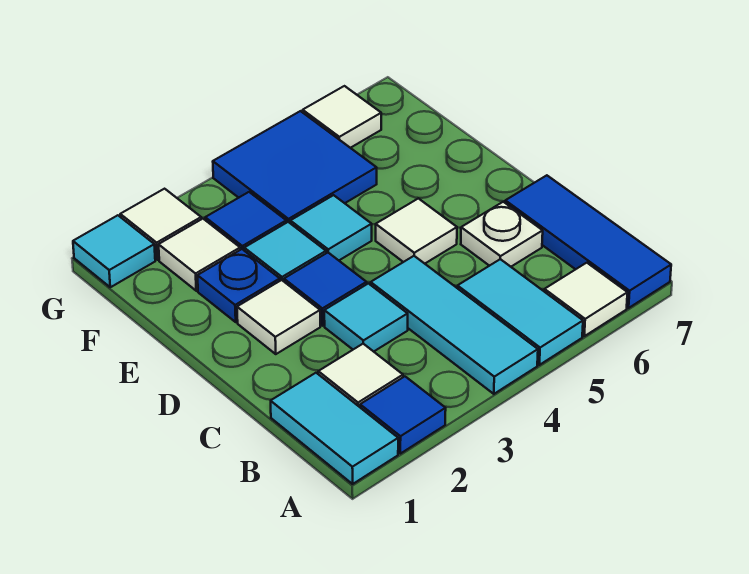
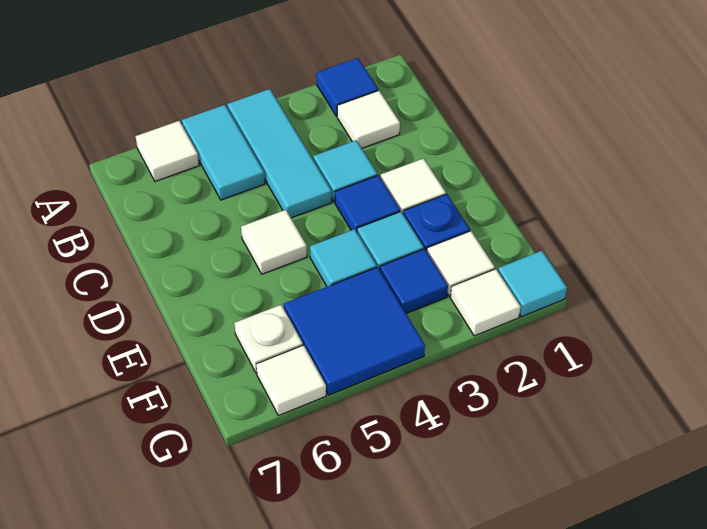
cyan tile A1:B1 level 1 -> none
blue tile A7:C7 level 1 -> none
white plate C6 level 1 -> white plate F6 level 1

